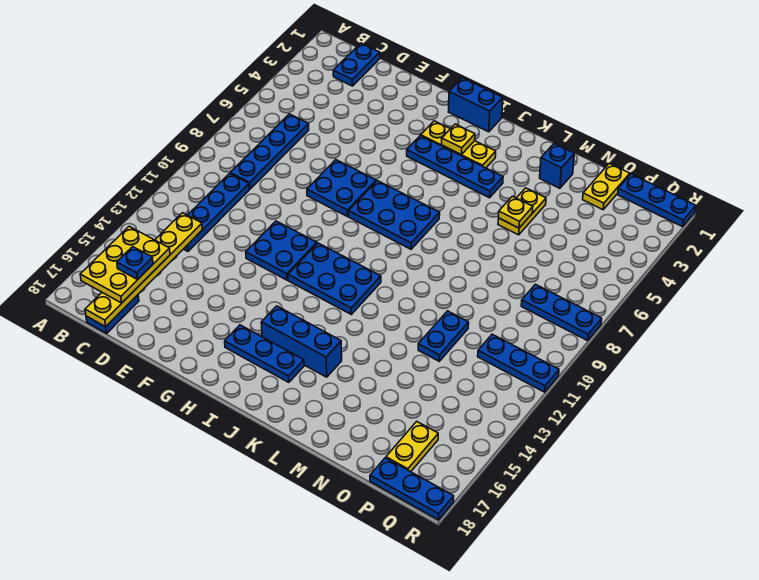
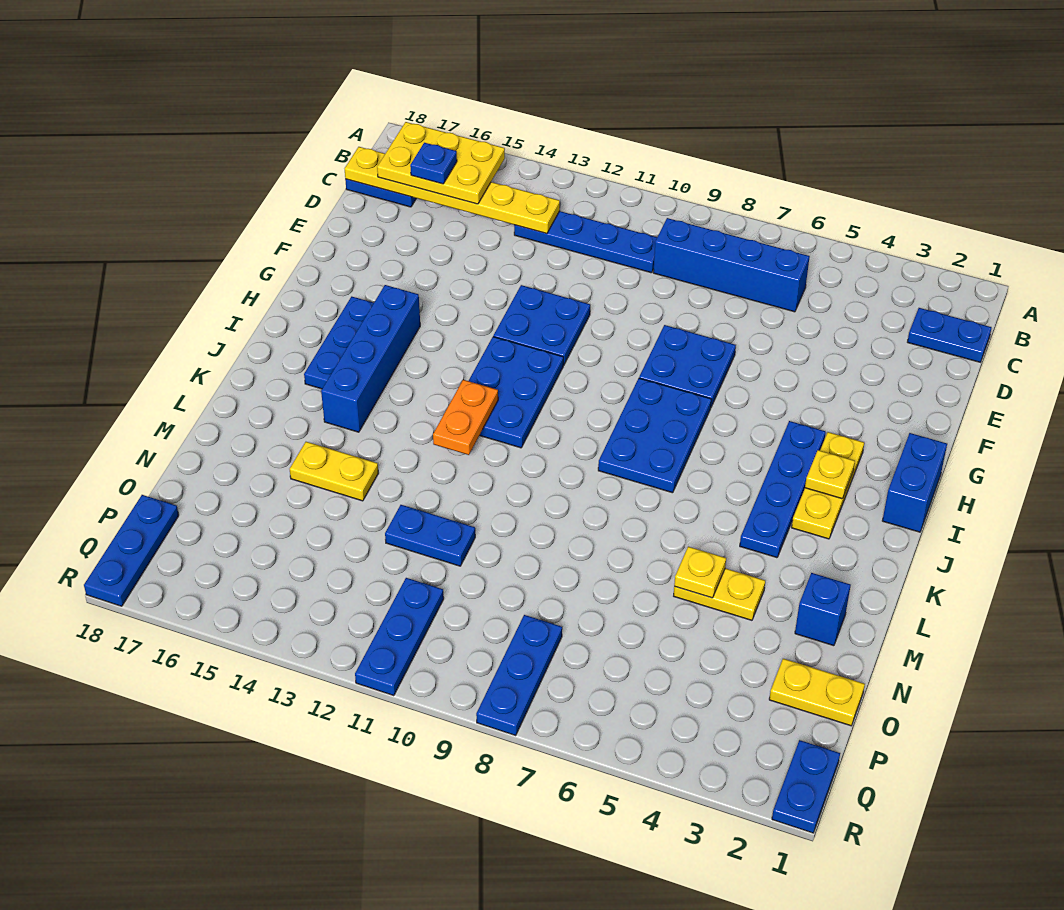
blue plate C6:C9 level 1 -> blue brick C6:C9 level 1
blue brick I15:K15 level 1 -> blue brick H15:K15 level 1
none -> orange plate J12:K12 level 2
blue plate P1:R1 level 1 -> blue plate Q1:R1 level 1
yellow plate P16:P17 level 1 -> yellow plate M14:M15 level 1

